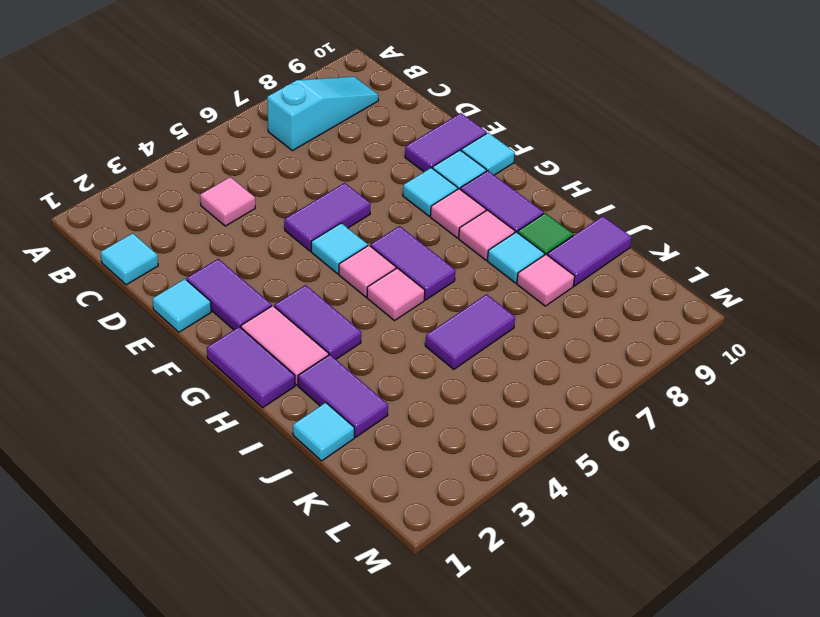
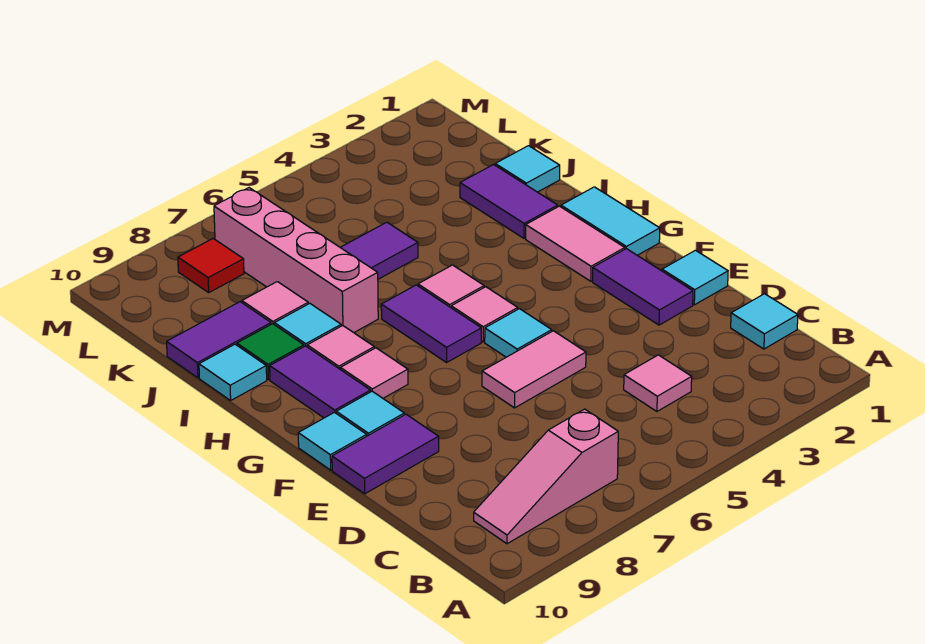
cyan slope B7:B9 level 1 top 7 -> pink slope B7:B9 level 1 top 7
purple tile E5:E6 level 1 -> pink tile E5:E6 level 1
cyan tile F8 level 1 -> cyan tile I10 level 1
purple tile G1:H1 level 1 -> cyan tile G1:H1 level 1
purple tile G3:H3 level 1 -> none
none -> pink brick I7:L7 level 1
none -> red tile L8 level 1

